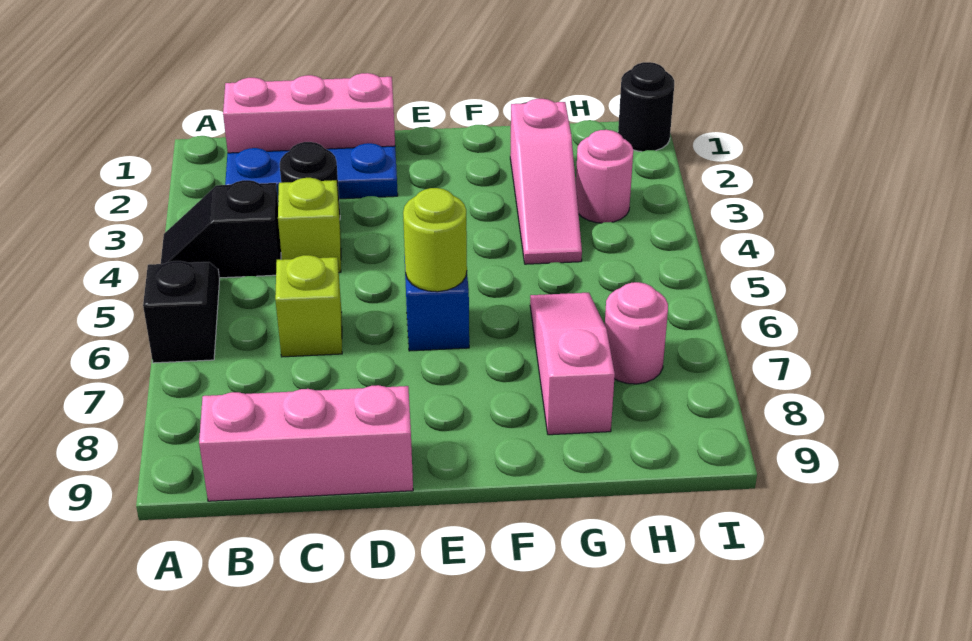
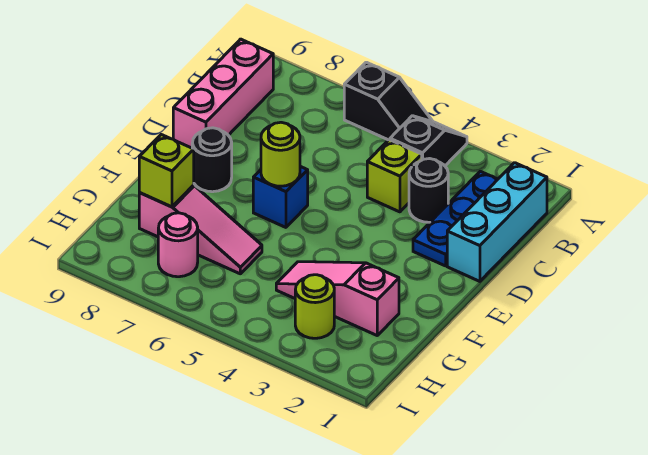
pink brick B1:D1 level 1 -> cyan brick B1:D1 level 1
lime brick C6 level 1 -> lime brick G8 level 2
pink round brick H3 level 1 -> lime round brick H3 level 1
black round brick I1 level 1 -> black round brick E8 level 1

